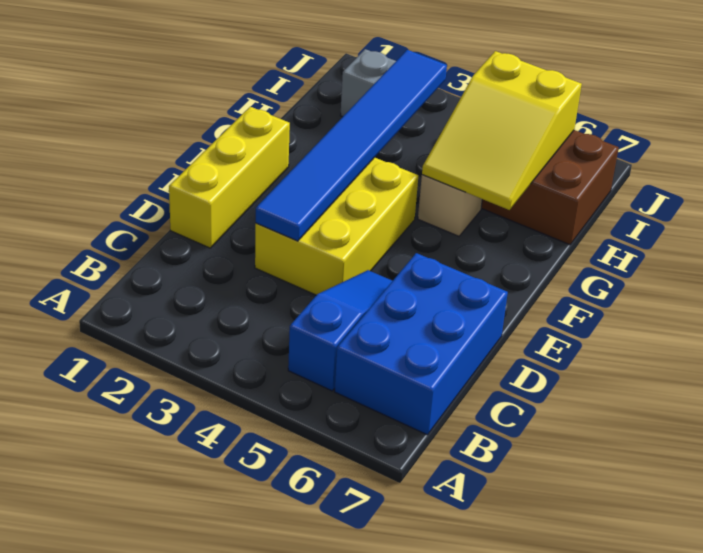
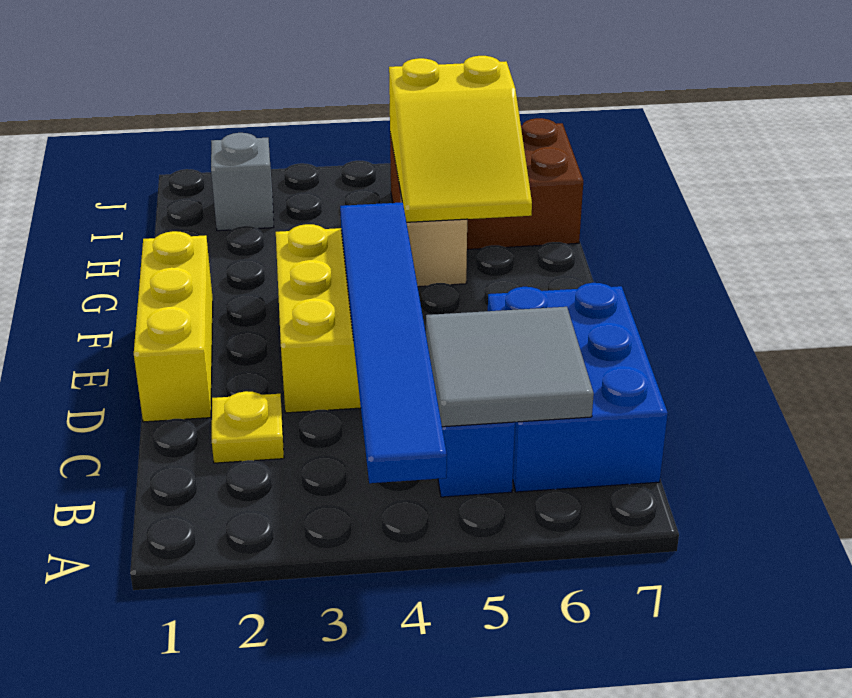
none -> grey tile B5:C6 level 2
none -> yellow plate C2 level 1
blue tile D3:I3 level 2 -> blue tile A4:F4 level 2

